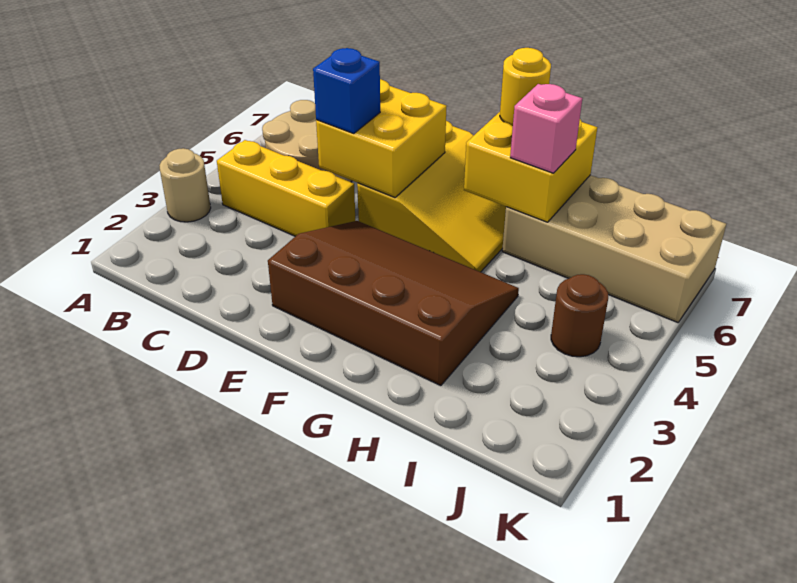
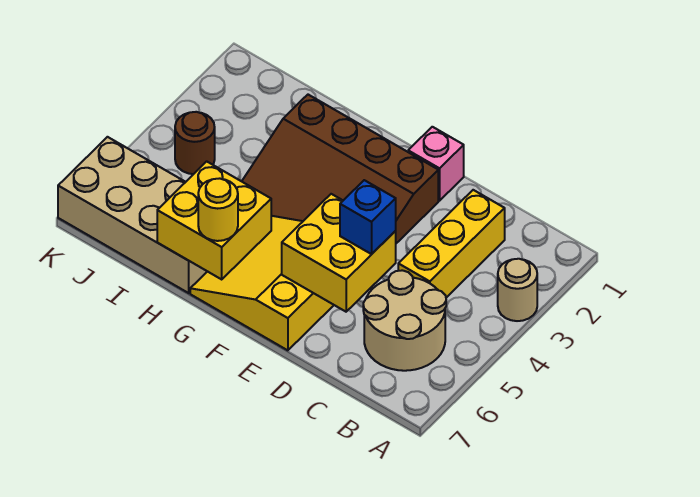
yellow brick B4:D4 level 1 -> yellow brick C2:C4 level 1
pink brick H6 level 3 -> pink brick E1 level 1

